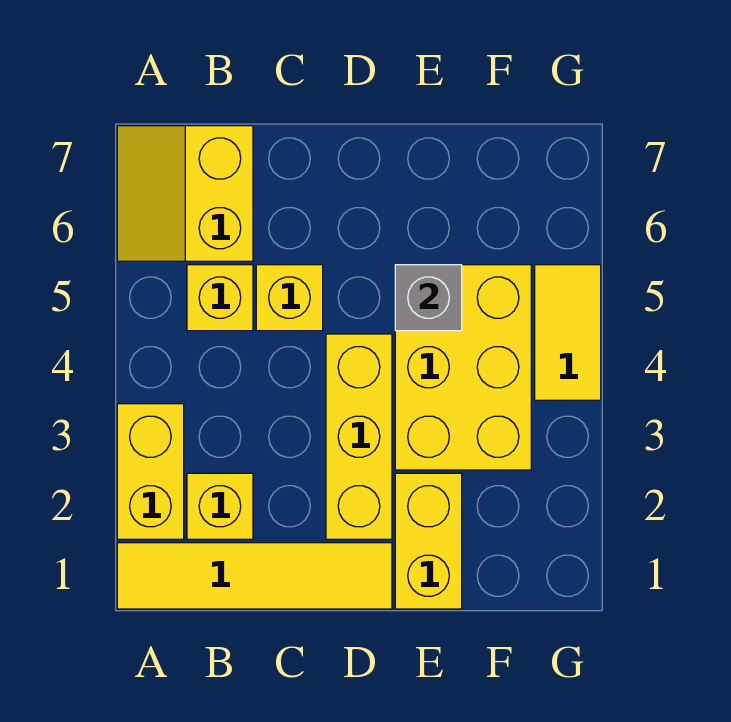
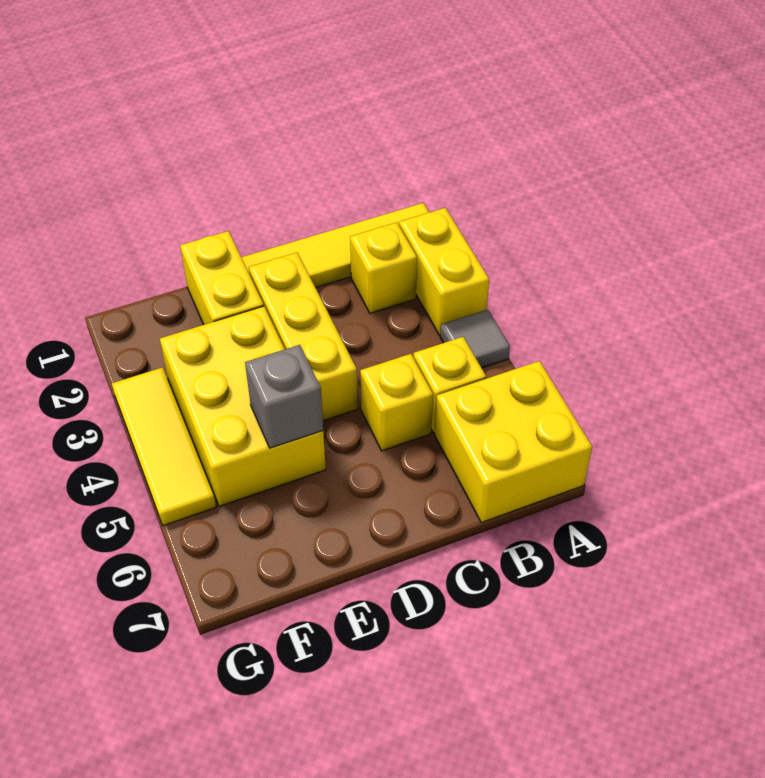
none -> grey tile A4 level 1
yellow slope A6:B7 level 1 top B -> yellow brick A6:B7 level 1
yellow tile G4:G5 level 1 -> yellow tile G3:G5 level 1

